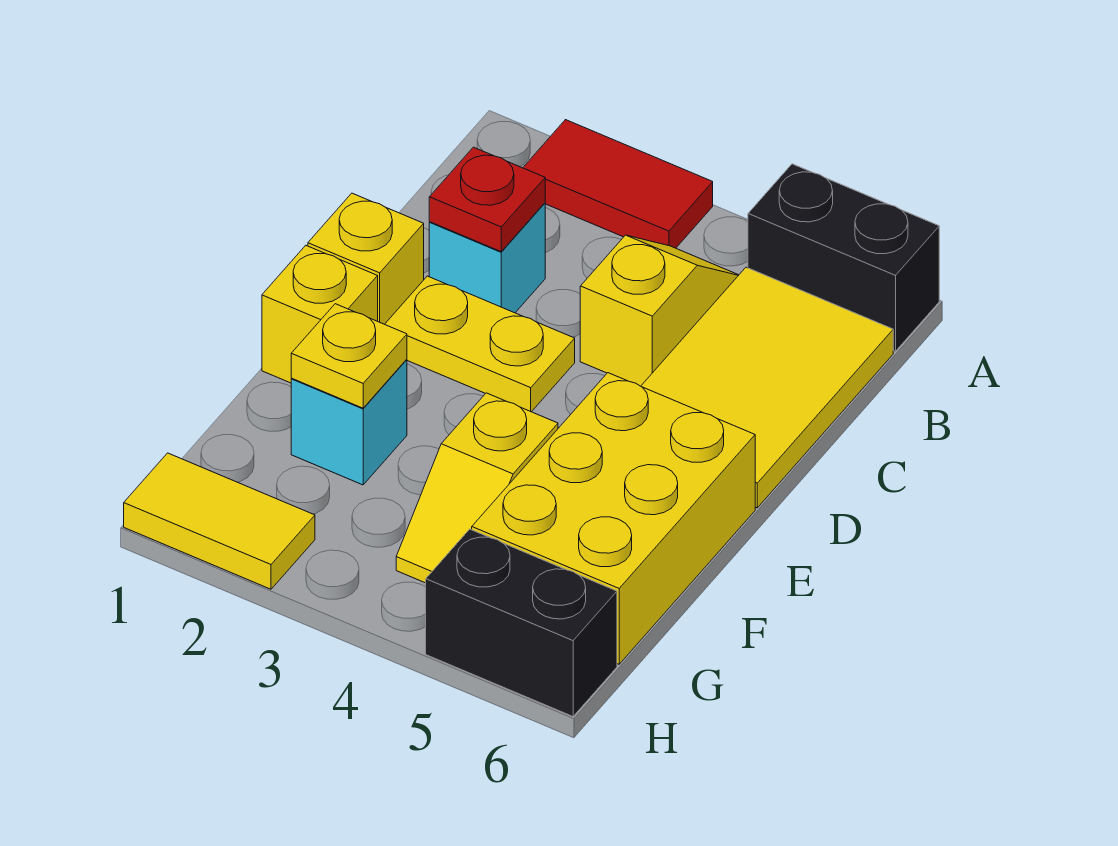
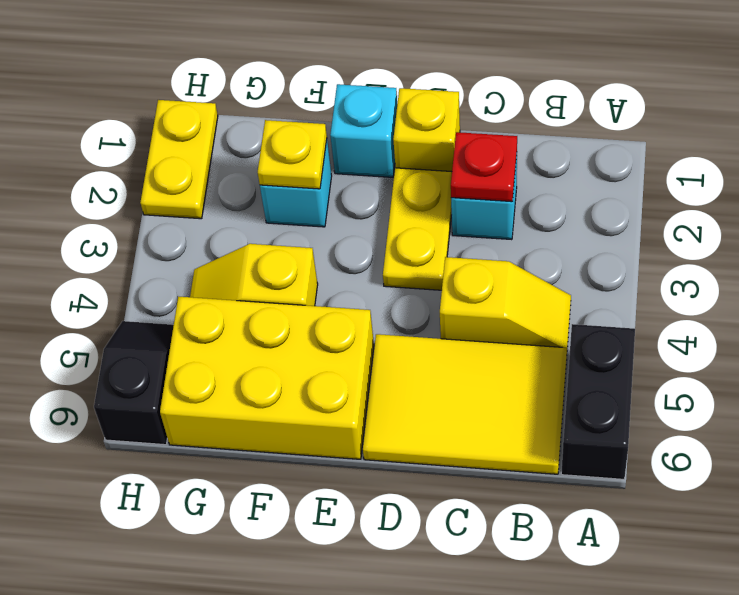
red tile A2:A3 level 1 -> none
yellow brick E1 level 1 -> cyan brick E1 level 1
yellow tile H1:H2 level 1 -> yellow plate H1:H2 level 1
black brick H5:H6 level 1 -> black slope H5:H6 level 1 top 6

